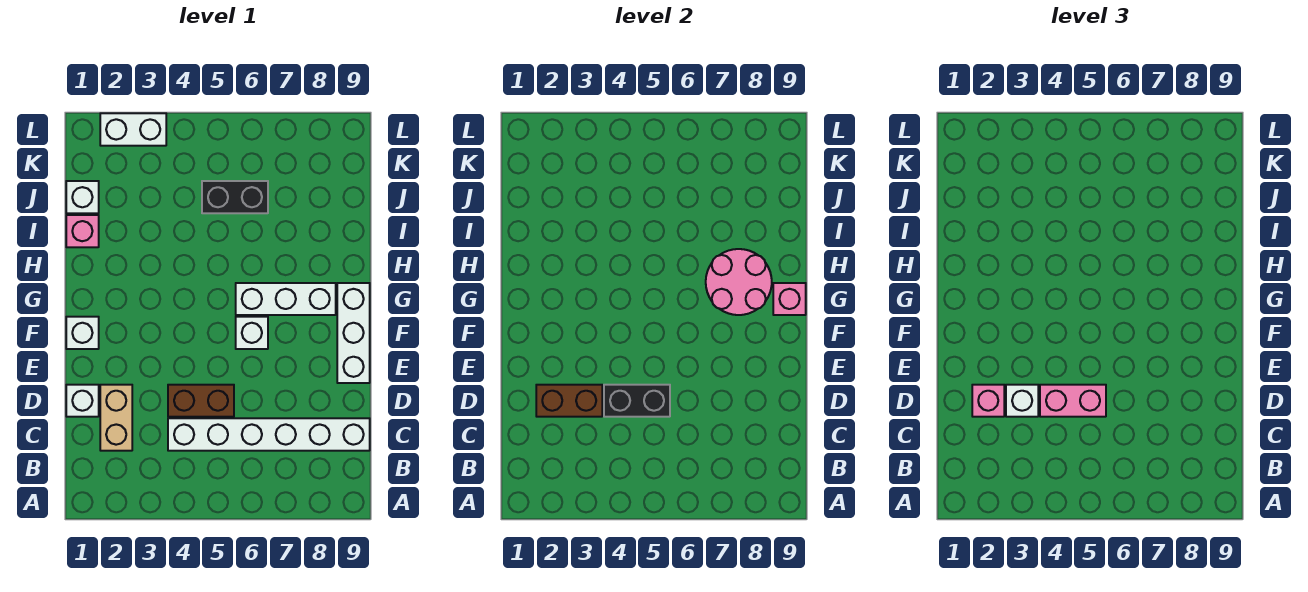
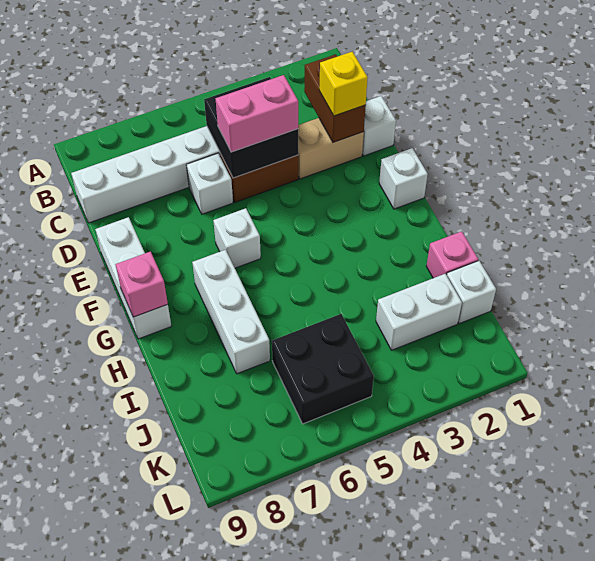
tan brick C2:D2 level 1 -> tan brick D2:D3 level 1
brown brick D2:D3 level 2 -> brown brick C2:D2 level 2
pink brick D2 level 3 -> yellow brick D2 level 3
white brick D3 level 3 -> white brick D6 level 1
black brick D4:D5 level 2 -> black brick C4:D5 level 2
white brick G6:G8 level 1 -> white brick G7:I7 level 1
pink round brick G7:H8 level 2 -> none
black brick J5:J6 level 1 -> black brick J5:K6 level 1
white brick L2:L3 level 1 -> white brick J2:J3 level 1

